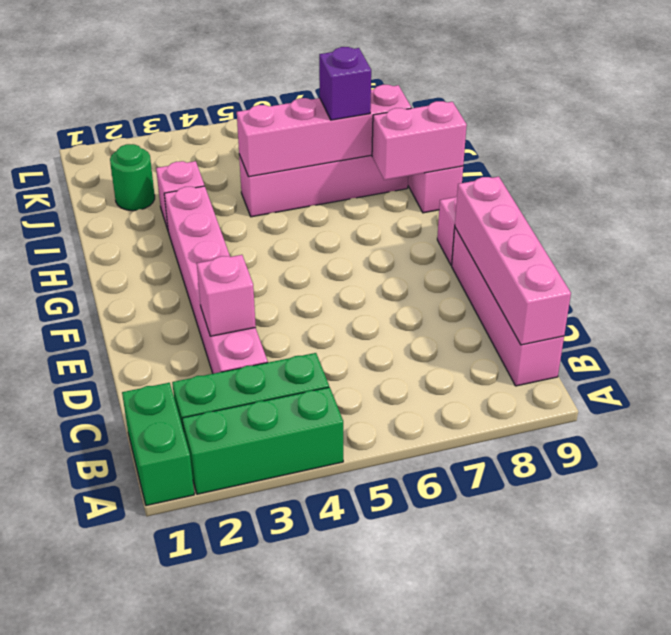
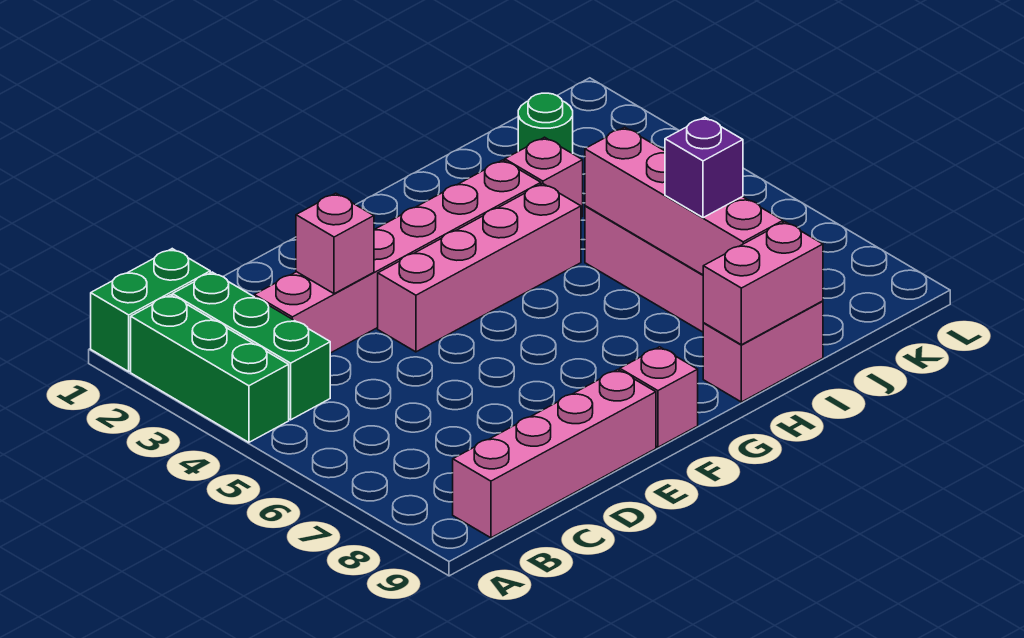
pink brick B9:E9 level 2 -> pink brick E4:H4 level 1
pink brick H8:H9 level 2 -> pink brick H9:I9 level 2

